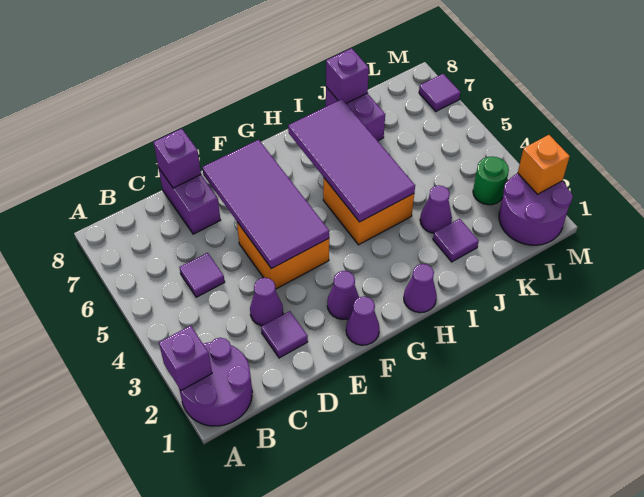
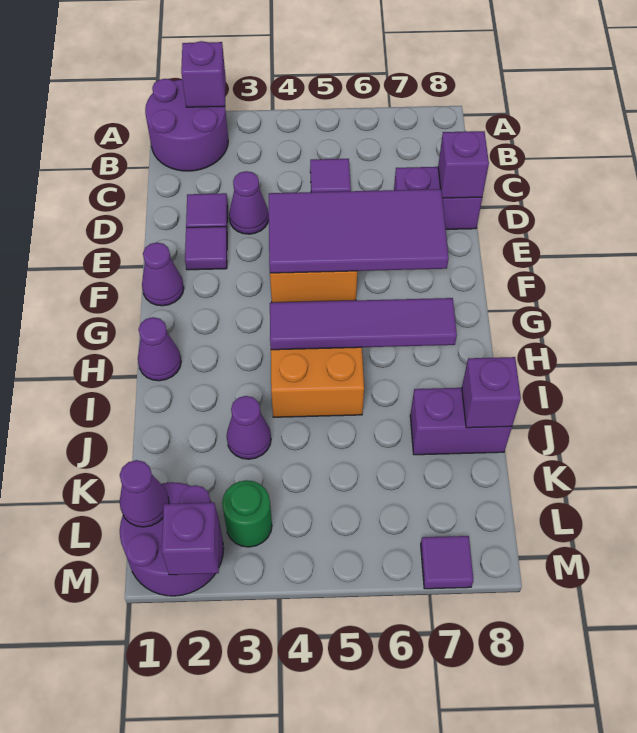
purple cone F2 level 1 -> purple cone L1 level 2
purple tile H4:I7 level 2 -> purple tile H4:H7 level 2
purple tile J2 level 1 -> purple tile E2 level 1
orange brick M2 level 2 -> purple brick M2 level 2

